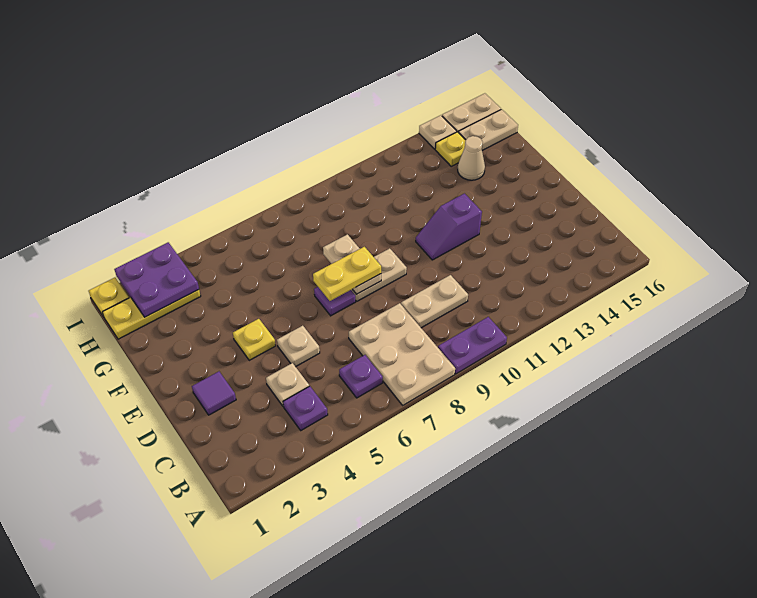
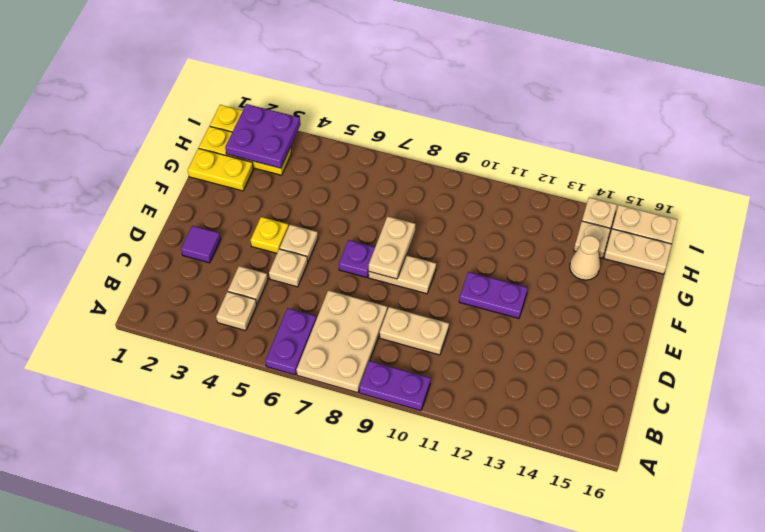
purple plate B4 level 1 -> tan plate B4 level 1
purple plate B6 level 1 -> purple plate A6:B6 level 1
none -> tan plate E5 level 1
yellow plate E7:E8 level 3 -> yellow plate G1:G2 level 1
purple slope E11:E12 level 1 top 12 -> purple plate E11:E12 level 1
yellow plate H14 level 1 -> tan plate H14 level 1

